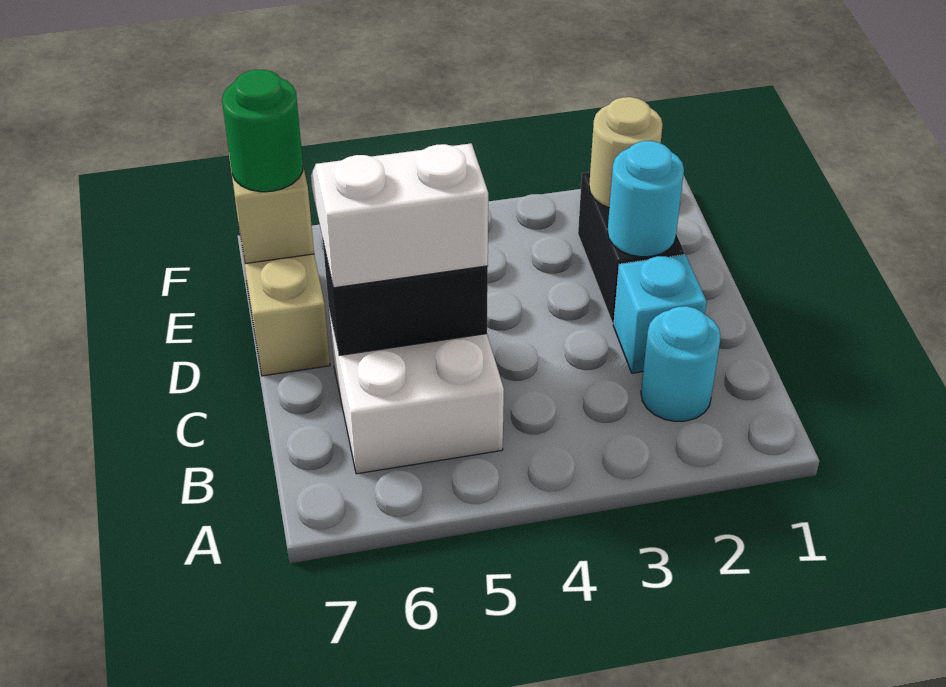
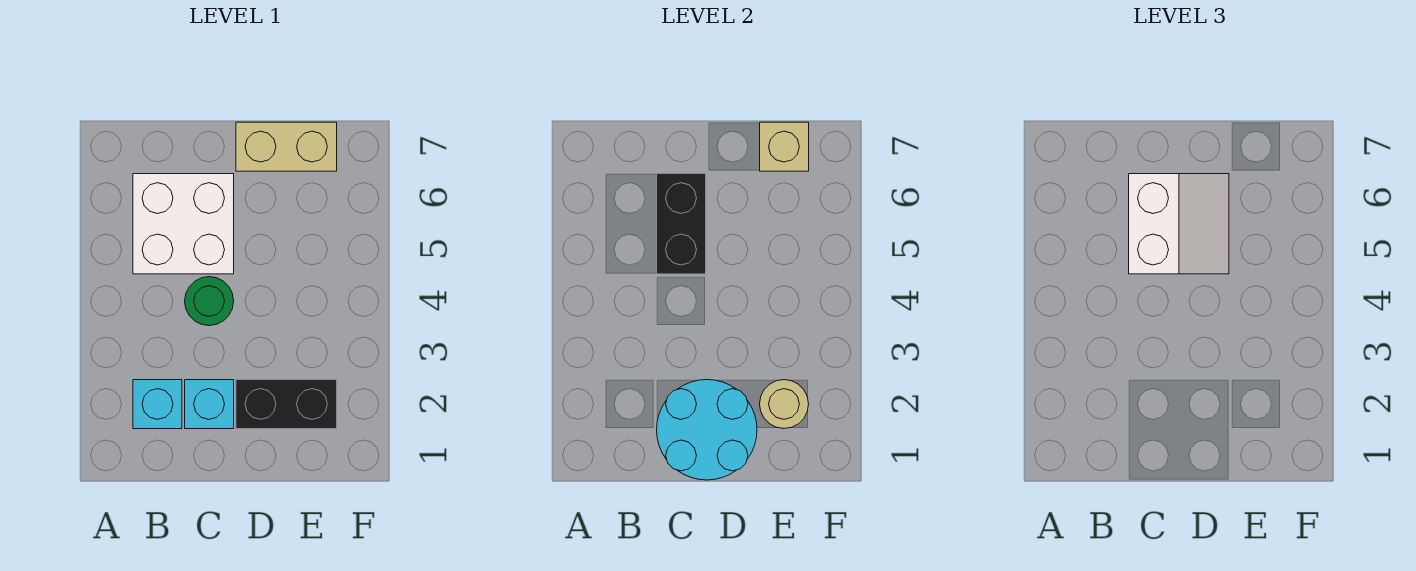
cyan round brick B2 level 1 -> cyan brick B2 level 1
cyan round brick D2 level 2 -> cyan round brick C1:D2 level 2
green round brick E7 level 3 -> green round brick C4 level 1

